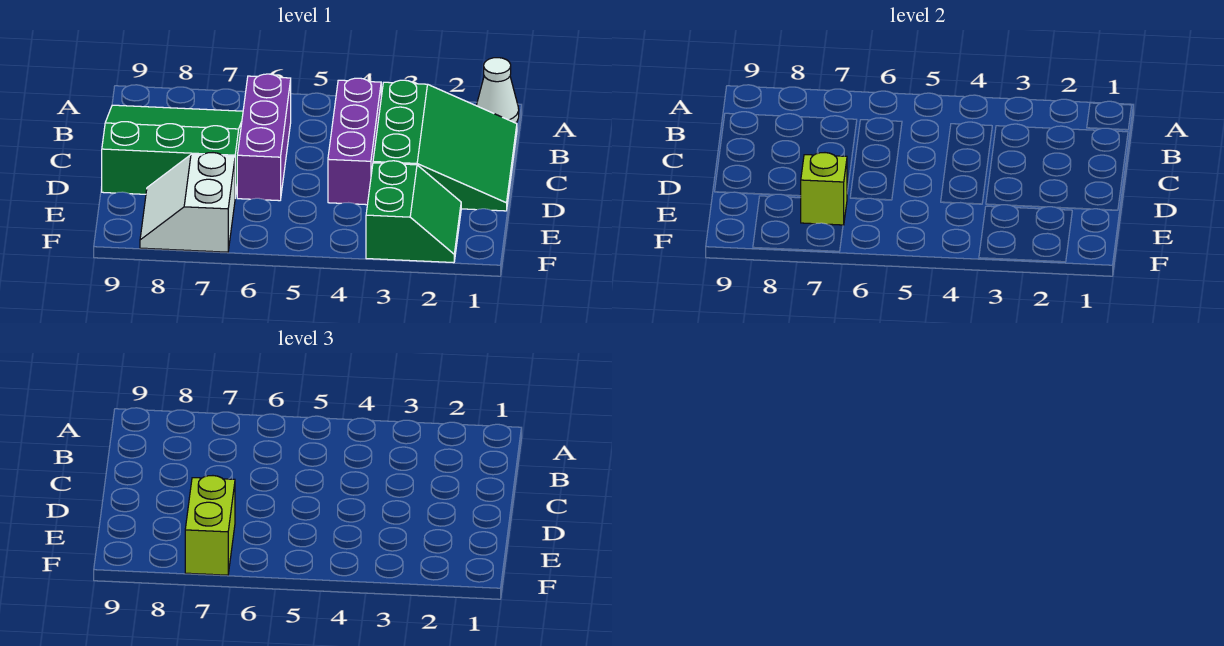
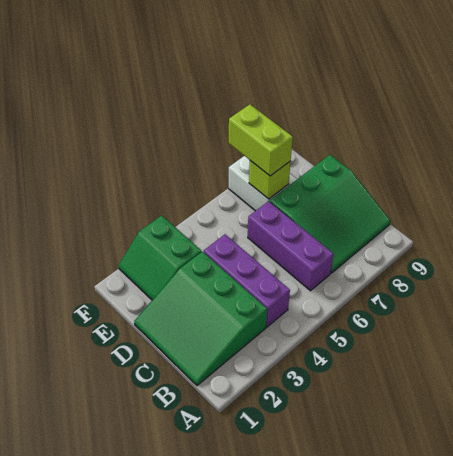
white cone A1 level 1 -> none

